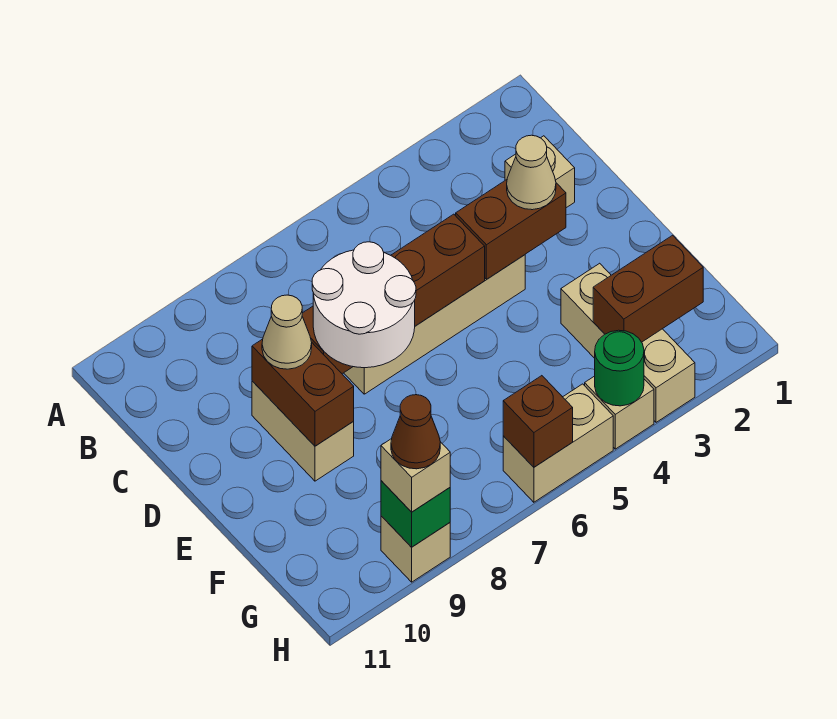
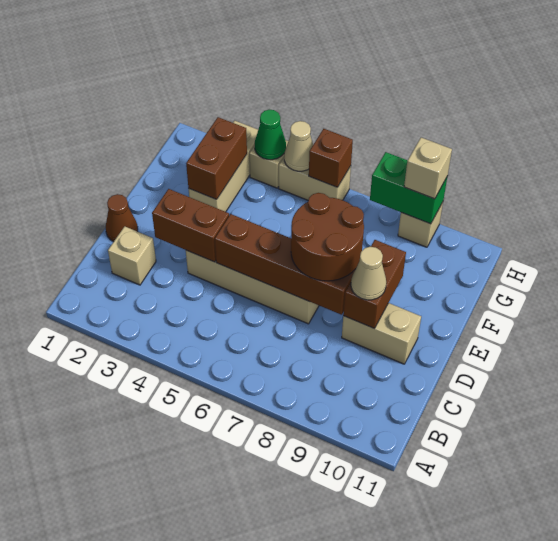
tan cone D3 level 3 -> tan cone H5 level 2
white round brick D7:E8 level 3 -> brown round brick D7:E8 level 3
tan brick D9:E9 level 1 -> tan brick D9:D10 level 1
brown brick G2:G3 level 2 -> brown brick F3:G3 level 2
green round brick H4 level 2 -> green cone H4 level 2
green brick H9 level 2 -> green brick H8:H9 level 2
brown cone H9 level 4 -> brown cone D1 level 1

